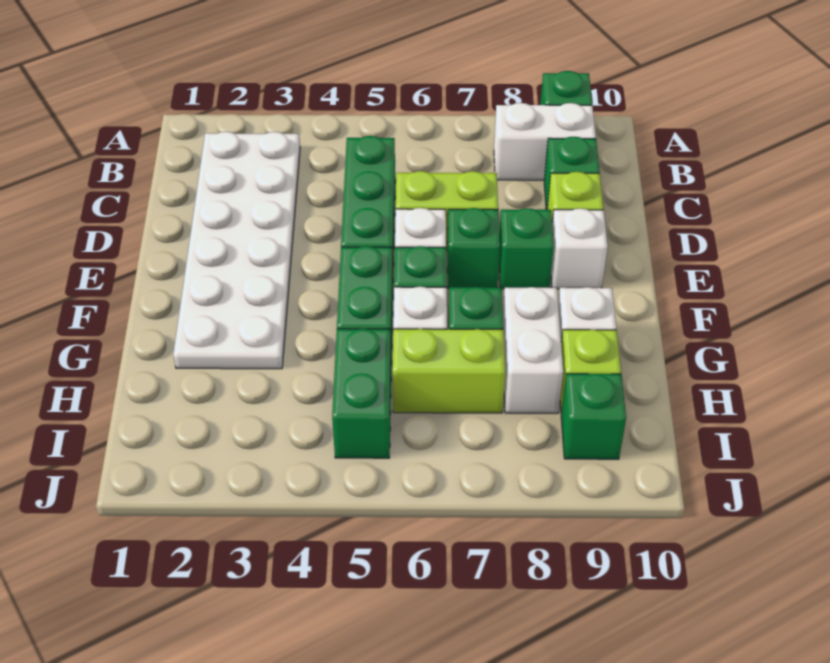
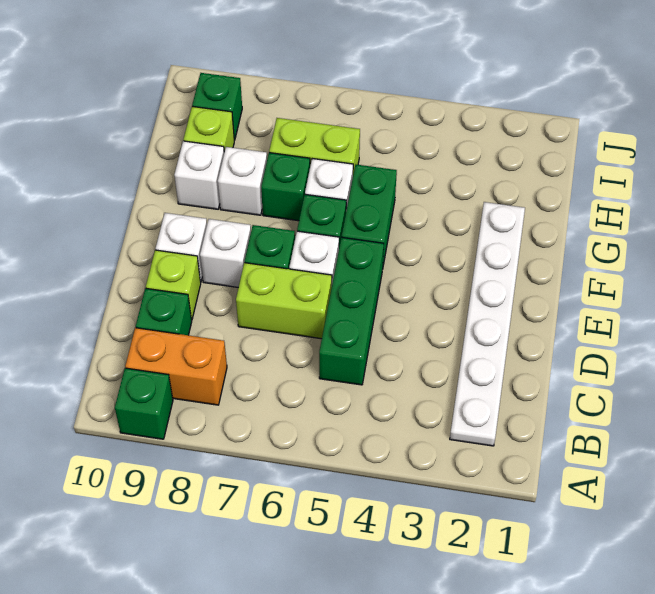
white plate B2:G3 level 1 -> white plate B2:G2 level 1
white brick B8:B9 level 1 -> orange brick B8:B9 level 1
green brick E8 level 1 -> white brick E8 level 1
white brick G8:H8 level 1 -> white brick G8 level 1
green brick H5:I5 level 1 -> none

